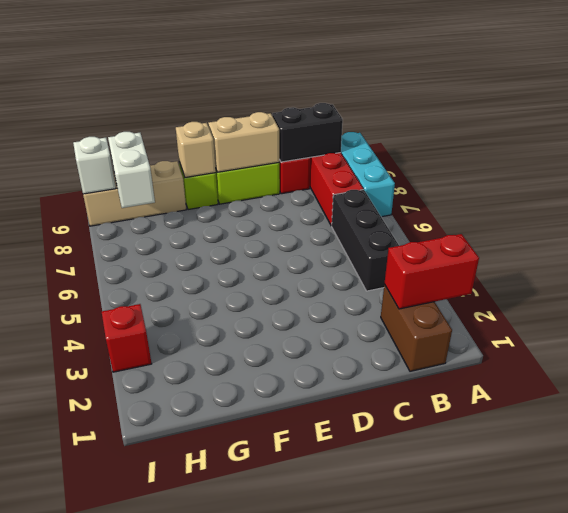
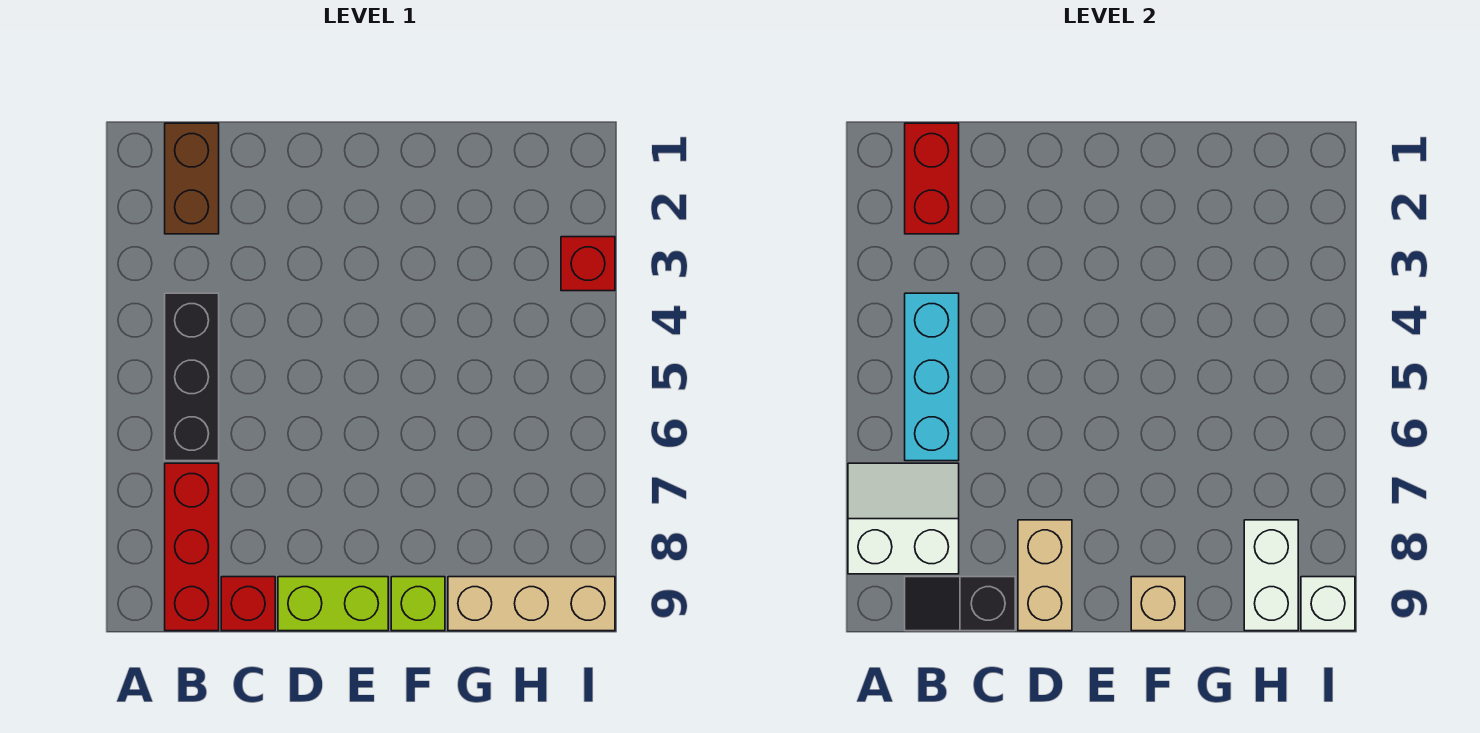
red brick A2:B2 level 2 -> red brick B1:B2 level 2
cyan brick A7:A9 level 1 -> cyan brick B4:B6 level 2
none -> white slope A7:B8 level 2 top 8
black brick B9:C9 level 2 -> black slope B9:C9 level 2 top C
tan brick D9:E9 level 2 -> tan brick D8:D9 level 2

